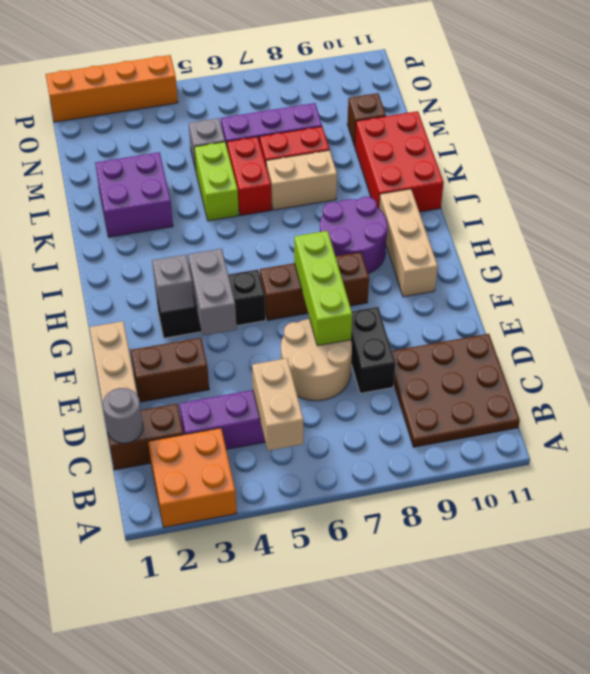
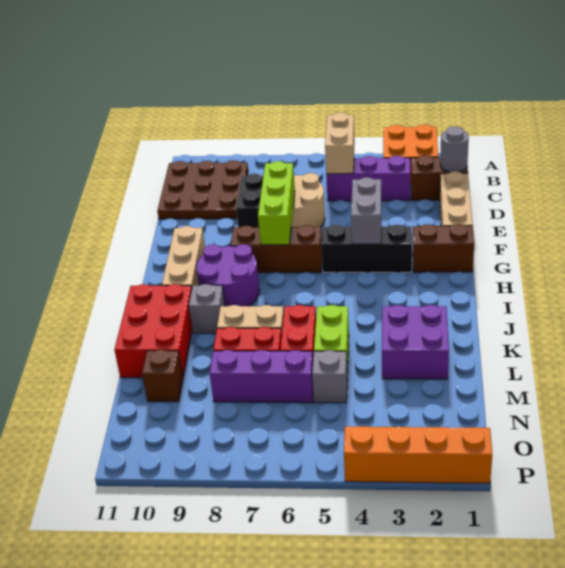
brown brick E2:E3 level 1 -> brown brick G1:G2 level 1
grey brick G3 level 2 -> grey brick J9 level 1

